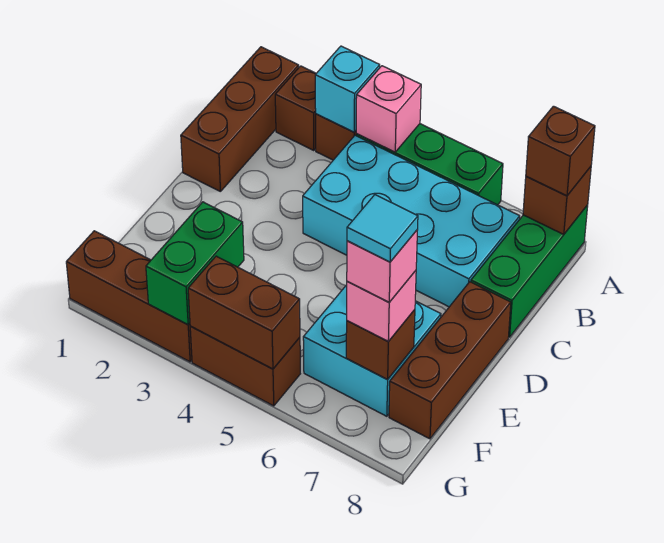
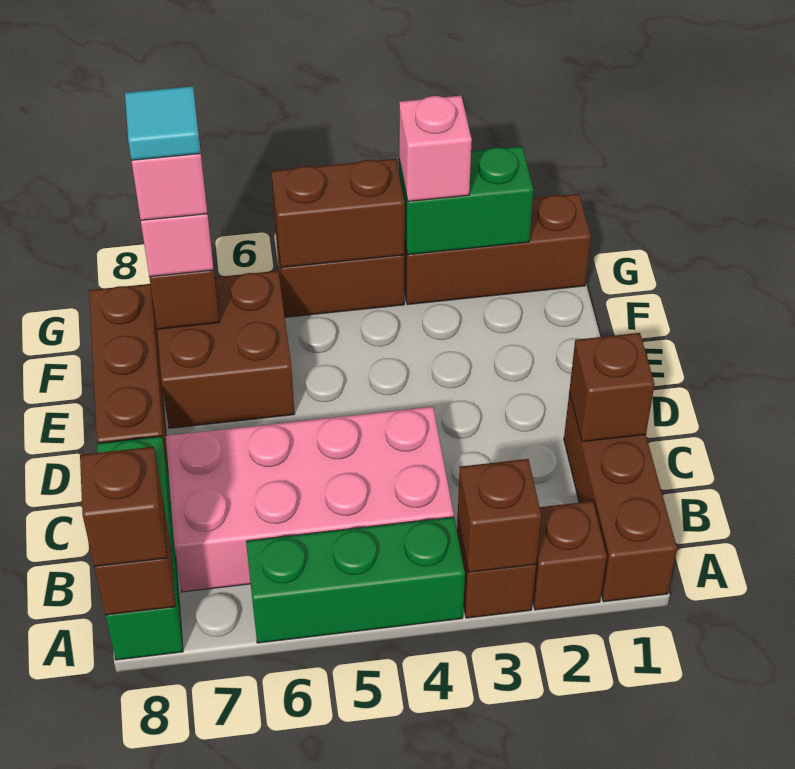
cyan brick A3 level 2 -> brown brick A3 level 2
pink brick A4 level 2 -> pink brick G3 level 3
cyan brick B4:C7 level 1 -> pink brick B4:C7 level 1
none -> brown brick C1 level 2
cyan brick E6:F7 level 1 -> brown brick E6:F7 level 1
green brick F3:G3 level 2 -> green brick G2:G3 level 2

